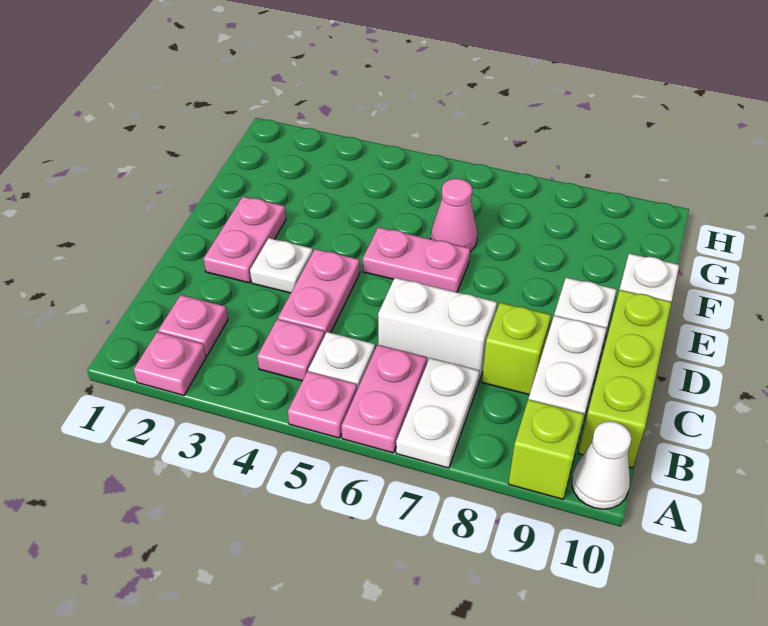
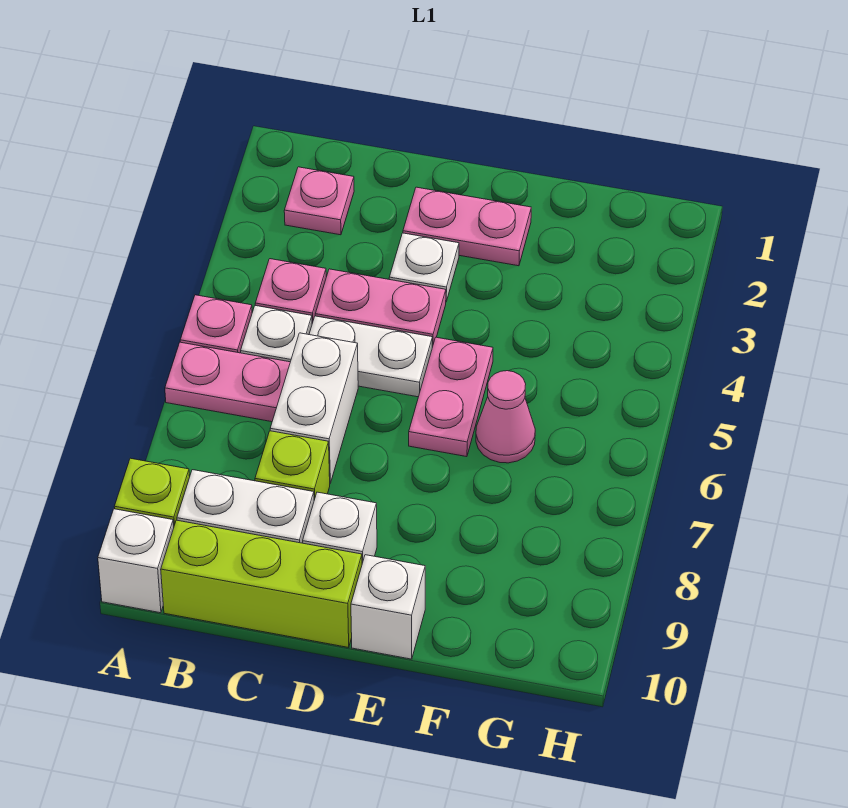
pink plate A2 level 1 -> none
white plate A7:B7 level 1 -> white plate C5:D5 level 1
white cone A10 level 1 -> white brick A10 level 1

